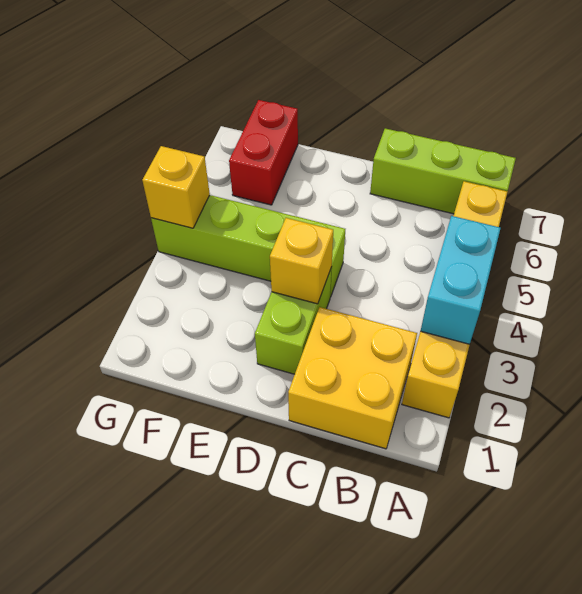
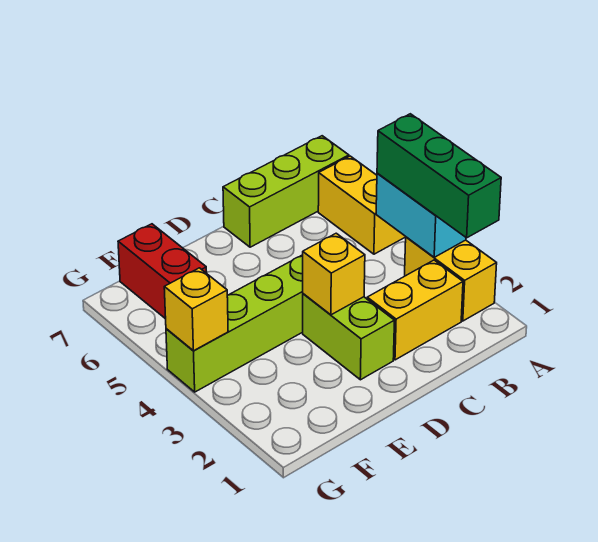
none -> green brick A2:A4 level 3
yellow brick B1:C2 level 1 -> yellow brick B2:C2 level 1

